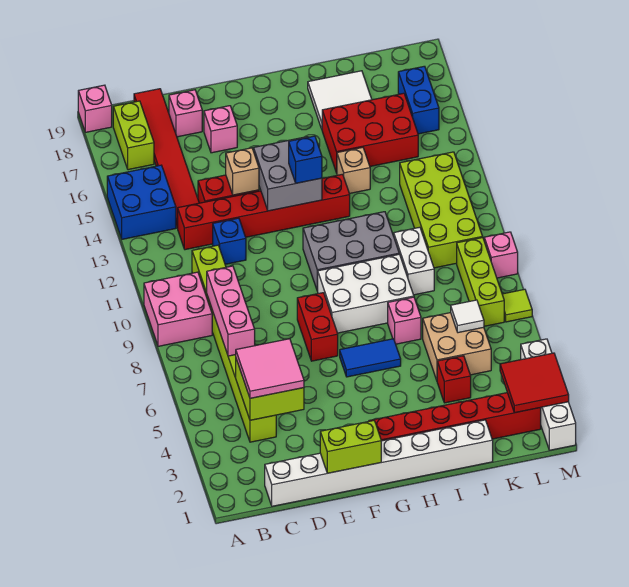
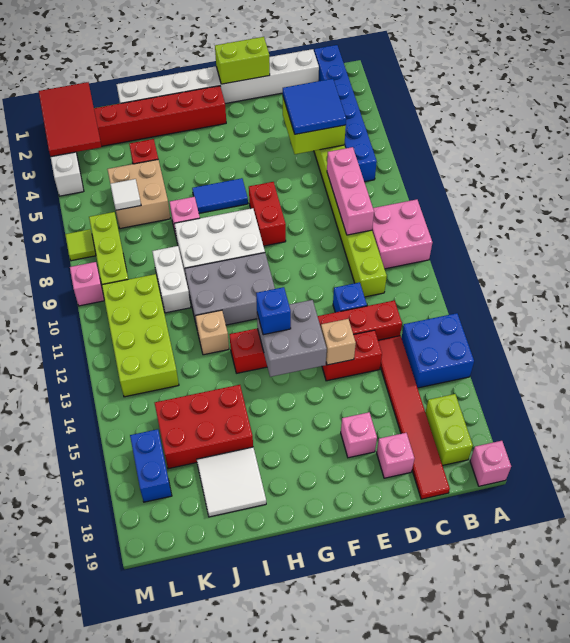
none -> blue brick B1:B6 level 1
pink tile C4:D5 level 3 -> blue tile C4:D5 level 3
tan brick I14 level 1 -> tan brick I12 level 1
red tile L2:M3 level 2 -> red tile L1:M3 level 2

